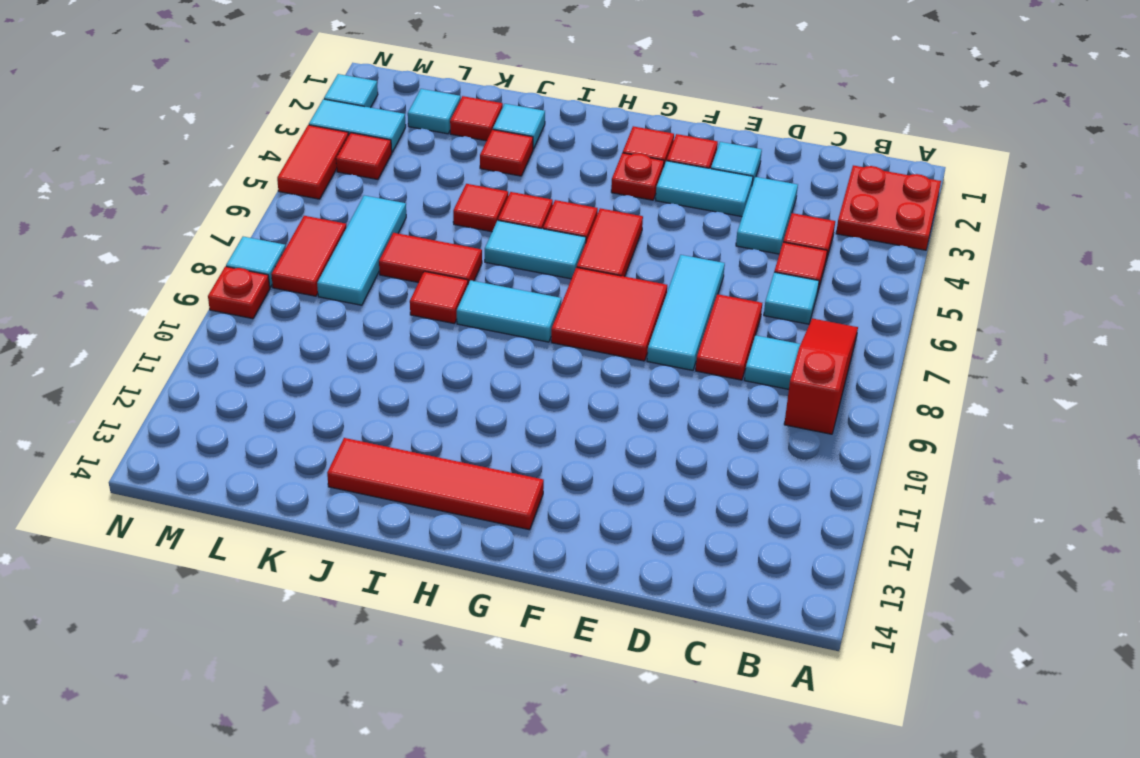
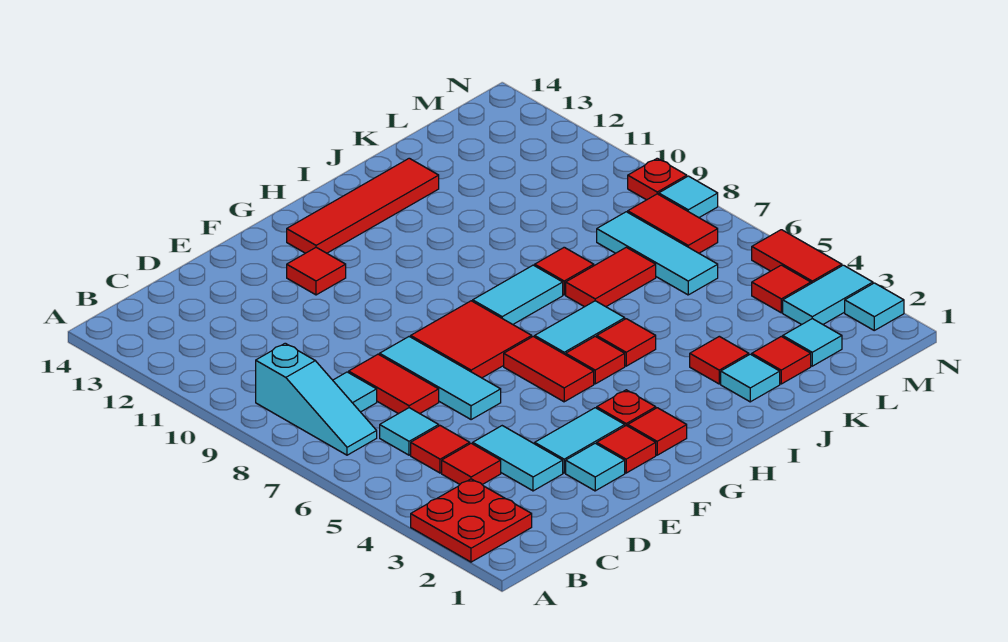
red slope B7:B9 level 1 top 9 -> cyan slope B7:B9 level 1 top 9
red tile J5 level 1 -> red tile F12 level 1

